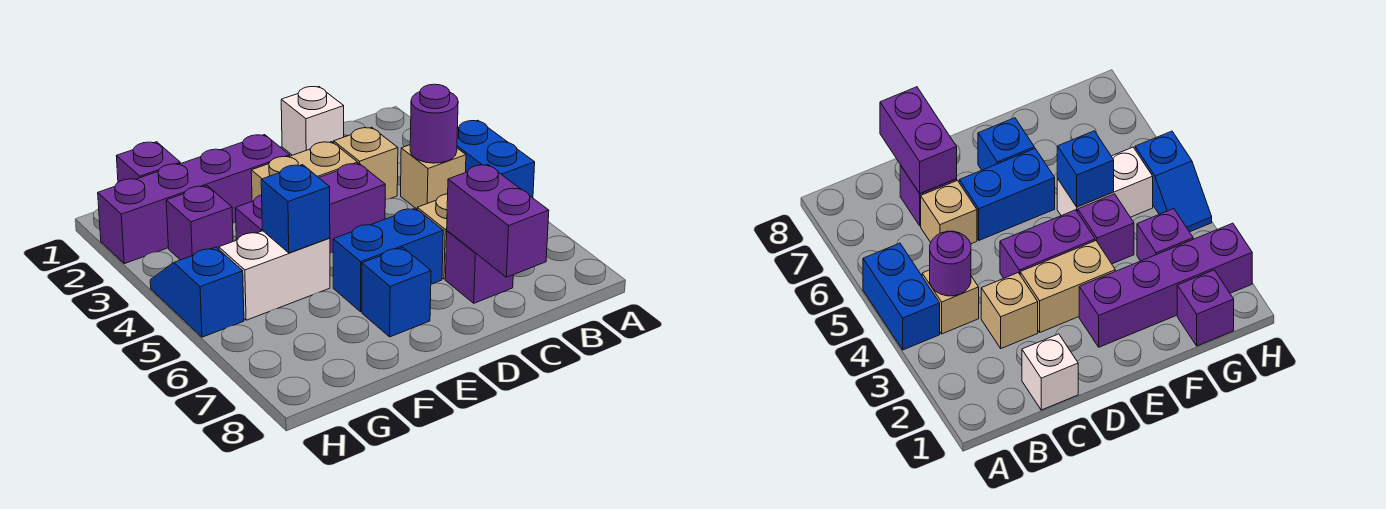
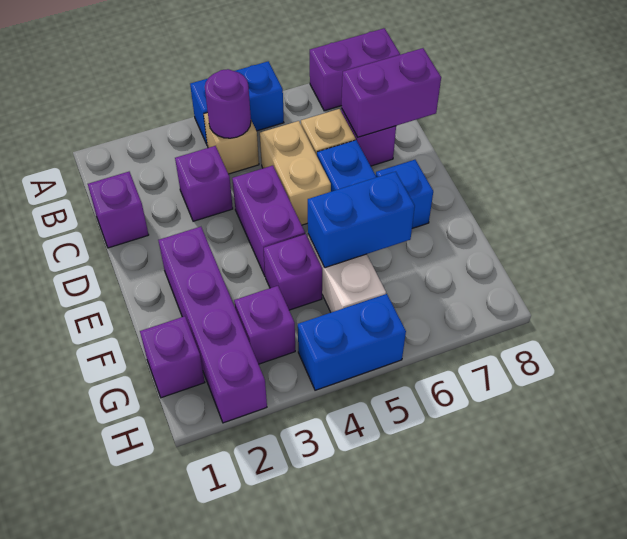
none -> purple brick A7:A8 level 1
white brick C1 level 1 -> purple brick C1 level 1
tan brick C3 level 1 -> purple brick C3 level 1
tan brick D3:E3 level 1 -> tan brick C5:D5 level 1
blue brick F5 level 2 -> blue brick F5:F6 level 2
blue slope H4:H5 level 1 top 5 -> blue brick H4:H5 level 1

